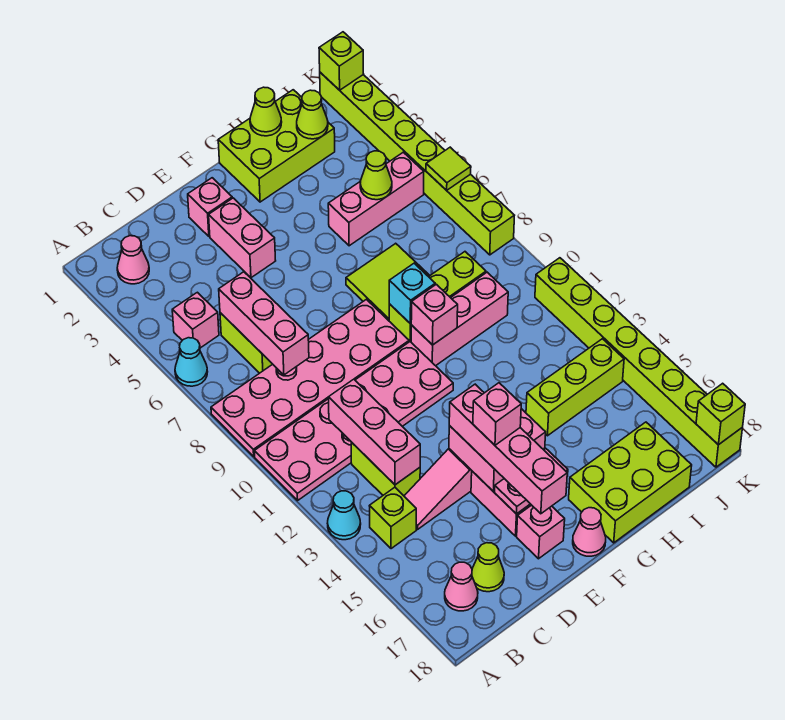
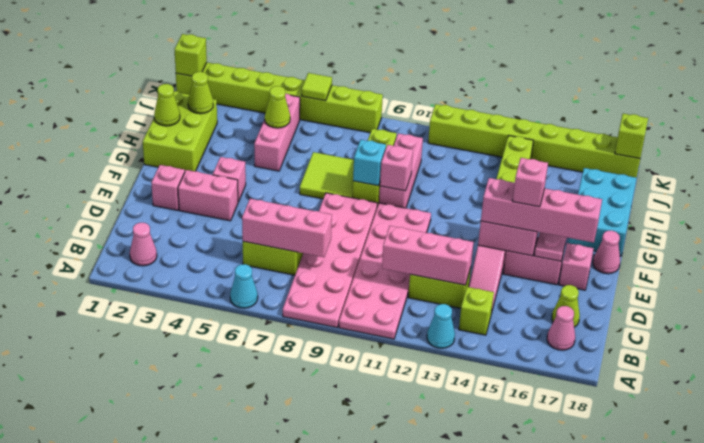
pink brick B5 level 1 -> pink brick F4 level 1
lime brick G17:I18 level 1 -> cyan brick G17:I18 level 1

